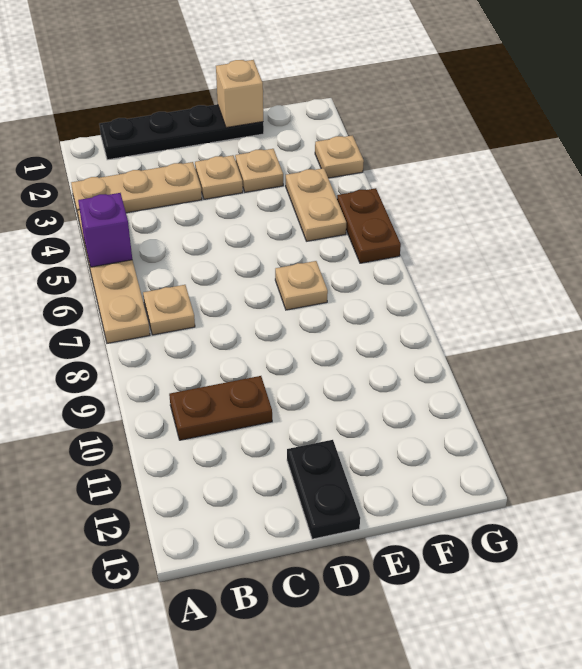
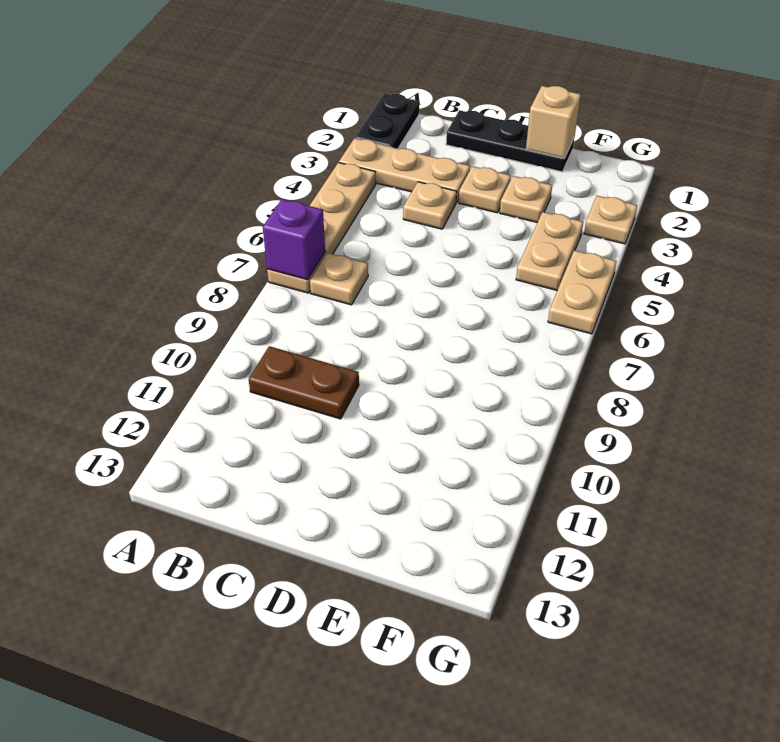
purple brick A5 level 2 -> purple brick A7 level 2
black plate B1:E1 level 1 -> black plate C1:E1 level 1
black plate D12:D13 level 1 -> black plate A1:A2 level 1
tan plate E7 level 1 -> tan plate C4 level 1
brown plate G5:G6 level 1 -> tan plate G5:G6 level 1

